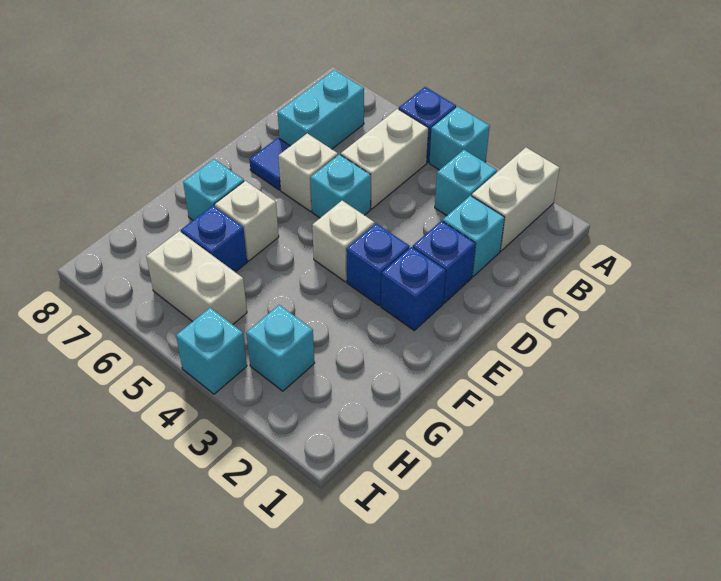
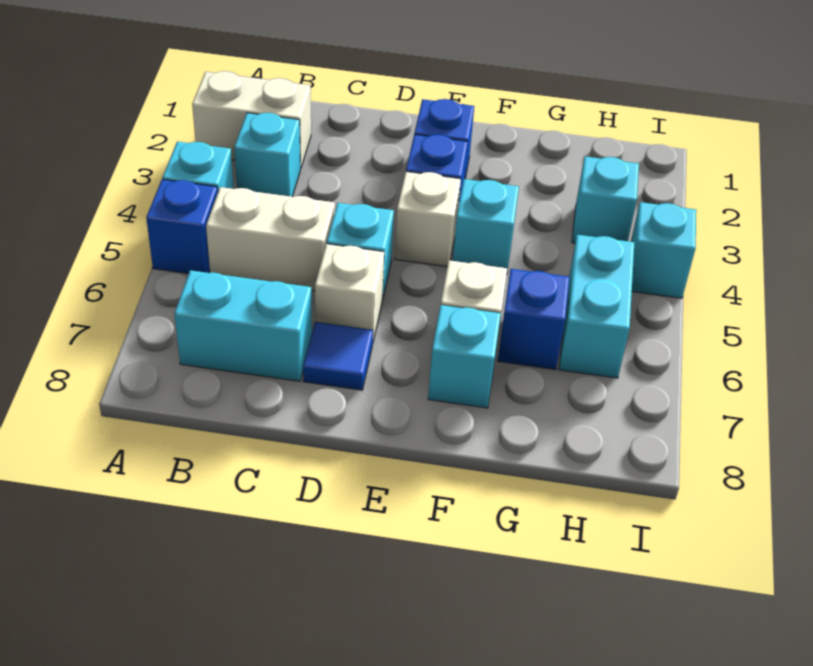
cyan brick C2 level 1 -> cyan brick F4 level 1
blue brick D2 level 1 -> none
white brick H5:H6 level 1 -> cyan brick H5:H6 level 1

